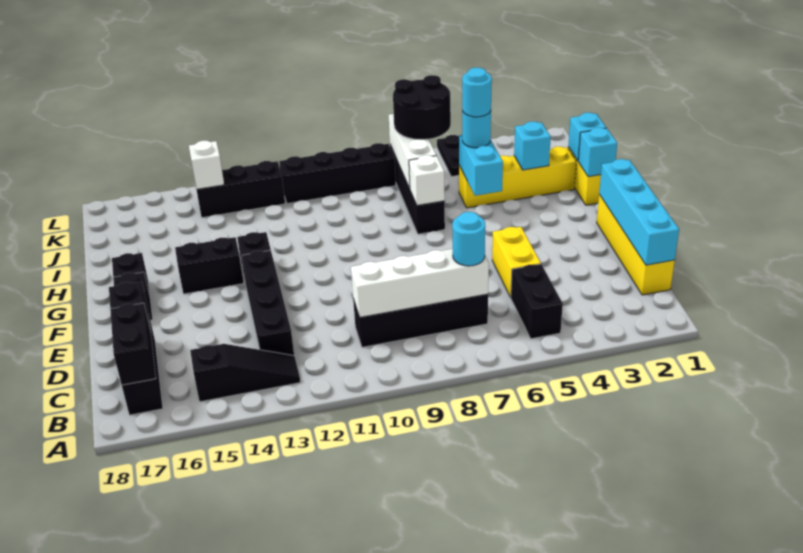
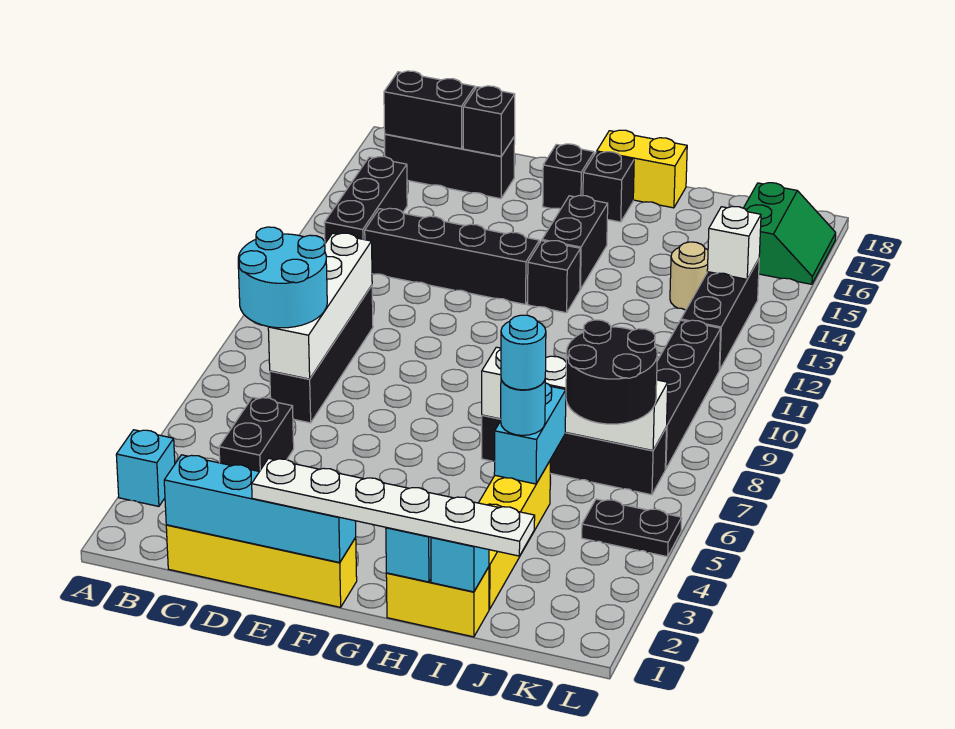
black brick B5:C5 level 1 -> black brick C4:C5 level 1
black slope B13:B15 level 1 top 15 -> black brick B13:B15 level 1
cyan round brick C7 level 3 -> cyan round brick B7:C8 level 3
yellow brick D5:E5 level 1 -> yellow brick G18:H18 level 1
none -> white plate E1:J1 level 3
cyan brick H5:I5 level 2 -> cyan brick I5:I6 level 2
cyan brick I3 level 2 -> cyan brick A3 level 1
none -> tan round brick J14 level 1
none -> green slope K16:L17 level 1 top K

